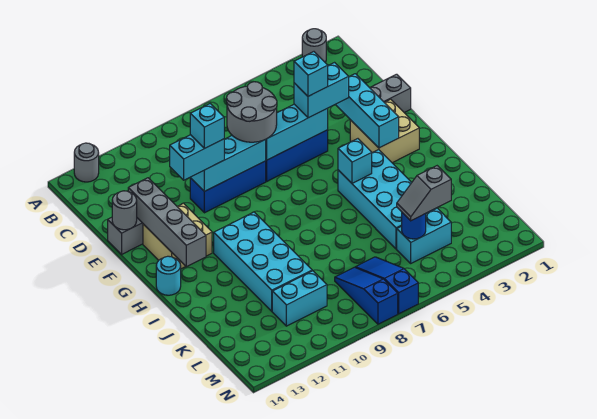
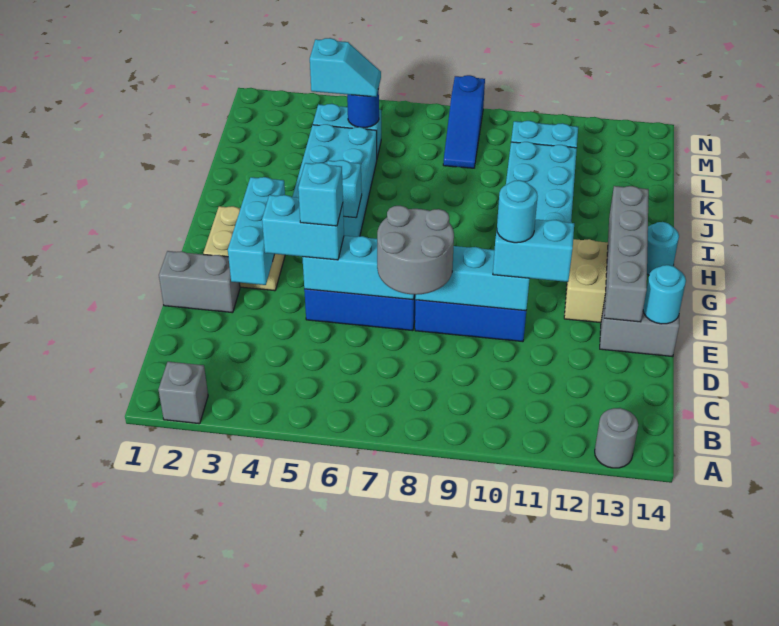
grey round brick A2 level 1 -> grey brick A2 level 1
cyan brick E10 level 4 -> cyan round brick E10 level 4
grey round brick E14 level 2 -> cyan round brick E14 level 2
grey slope L4:L5 level 3 top 4 -> cyan slope L4:L5 level 3 top 4
blue slope L7:N7 level 1 top N -> none

